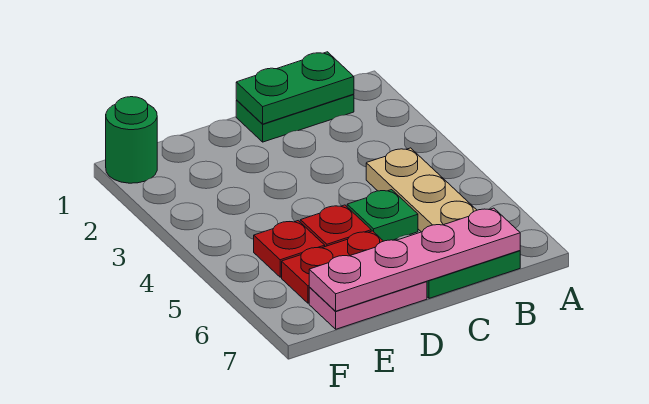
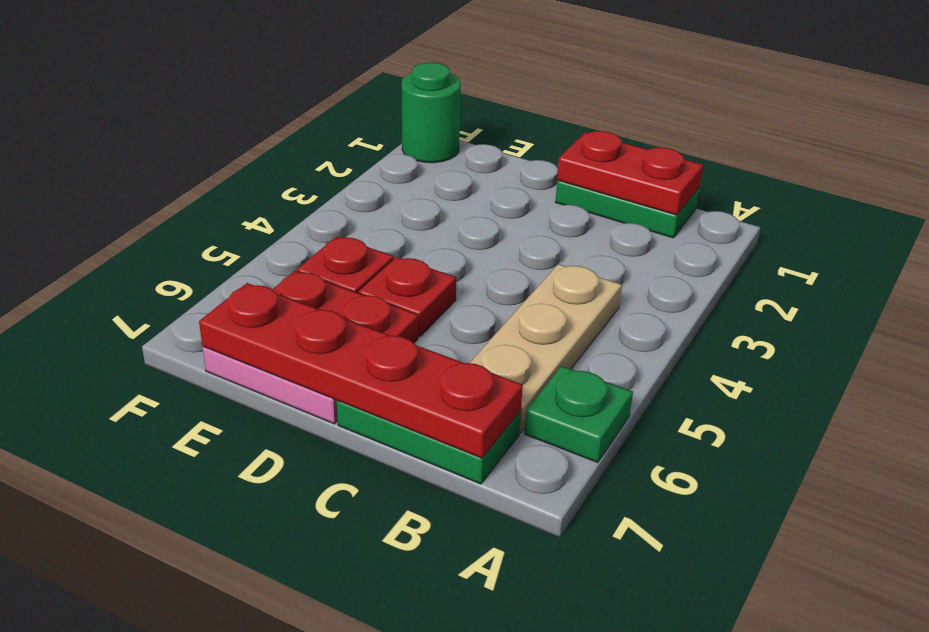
green plate B1:C1 level 2 -> red plate B1:C1 level 2
pink plate B7:E7 level 2 -> red plate B7:E7 level 2
green plate C5 level 1 -> green plate A6 level 1

